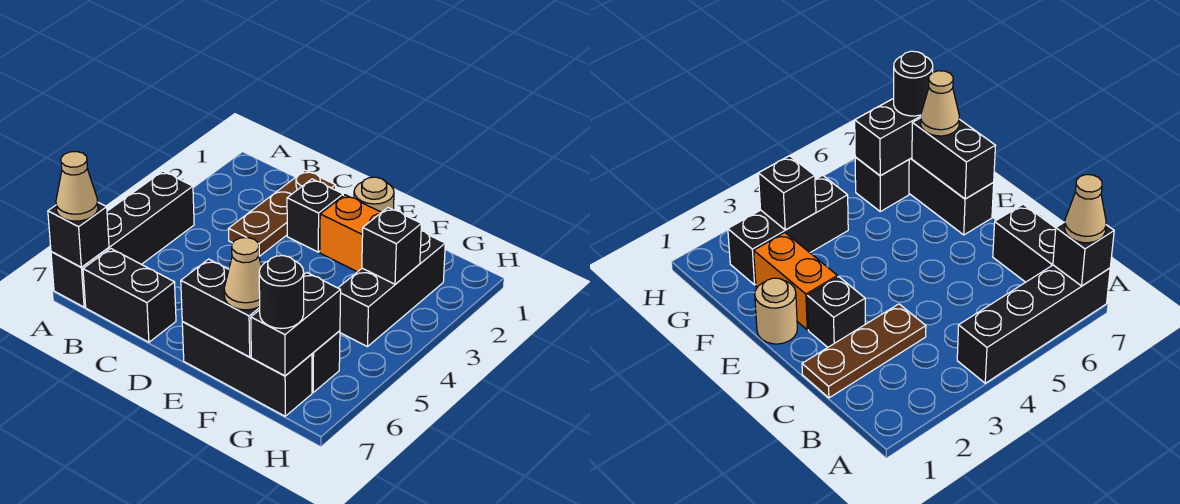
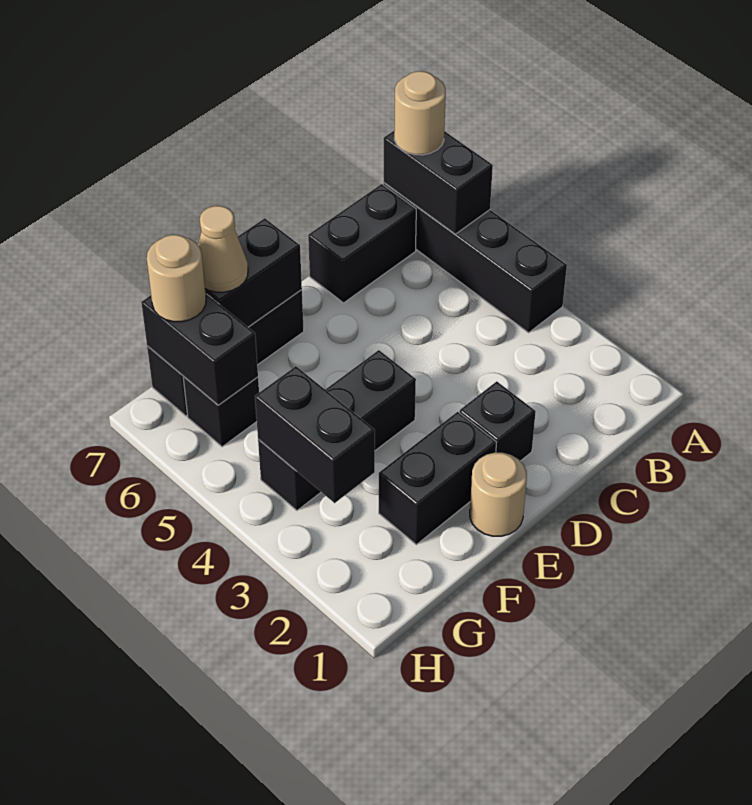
black brick A7 level 2 -> black brick A6:A7 level 2
tan cone A7 level 3 -> tan round brick A7 level 3
brown plate C1:C3 level 1 -> none
orange brick E2:F2 level 1 -> black brick E2:F2 level 1
black brick G2:G4 level 1 -> black brick E4:G4 level 1
black brick G3 level 2 -> black brick G3:G4 level 2
black round brick G7 level 3 -> tan round brick G7 level 3

